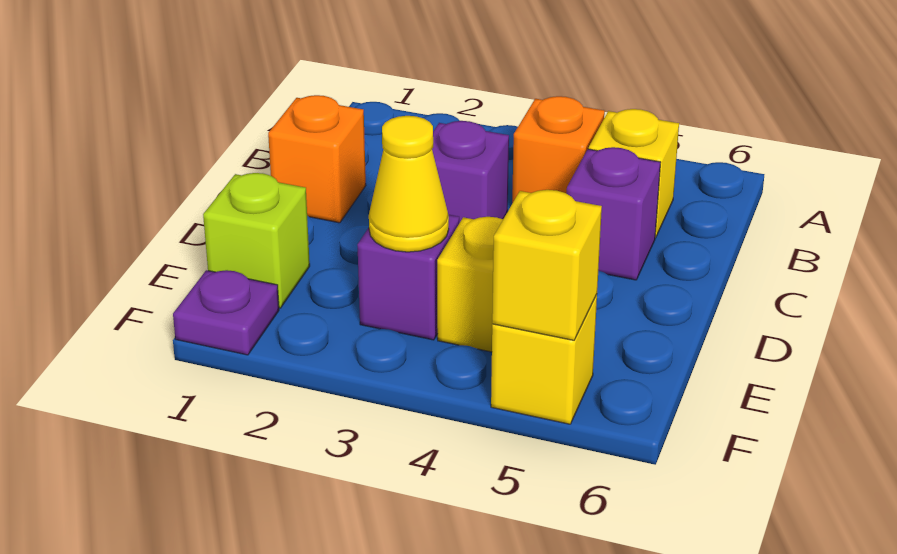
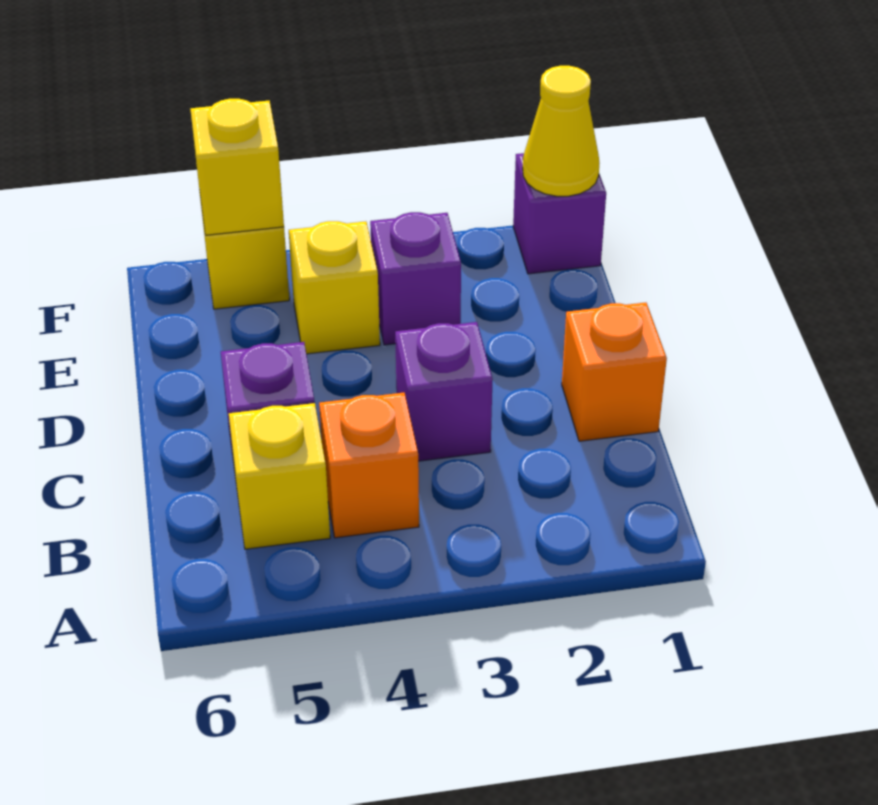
lime brick E1 level 1 -> none
yellow cone E3 level 2 -> yellow cone F1 level 2
purple plate F1 level 1 -> purple brick F1 level 1

